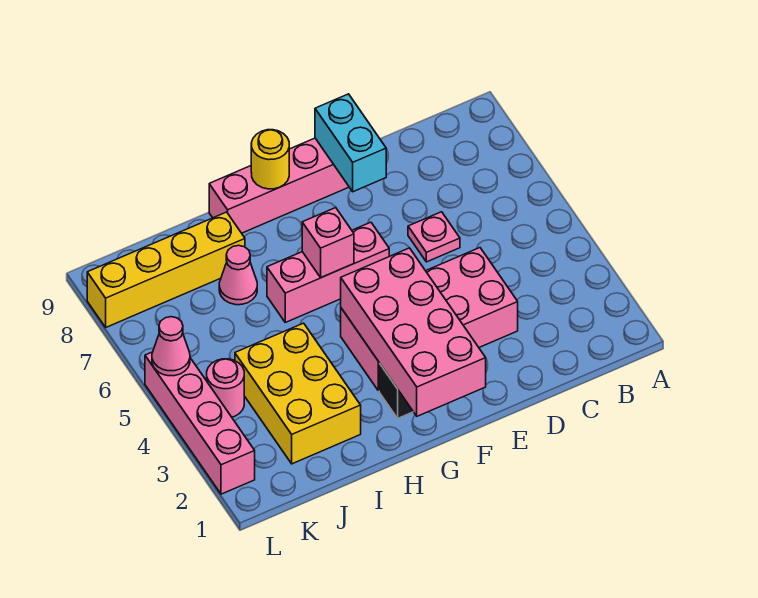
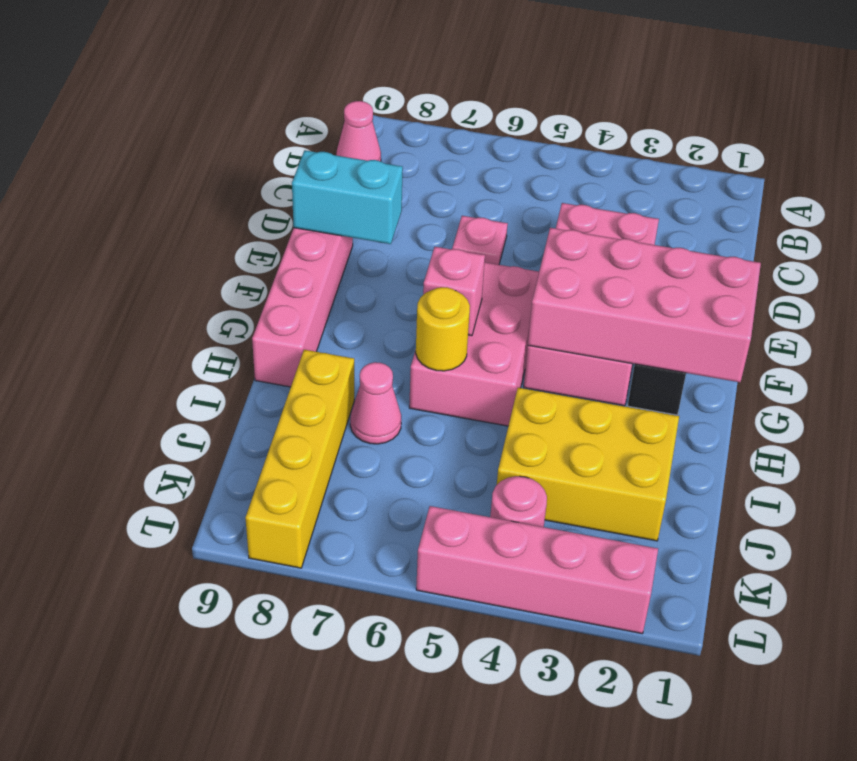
pink brick F6:H6 level 1 -> pink brick F5:H6 level 1
yellow round brick G9 level 2 -> yellow round brick H6 level 2
pink cone L5 level 2 -> pink cone B9 level 1

